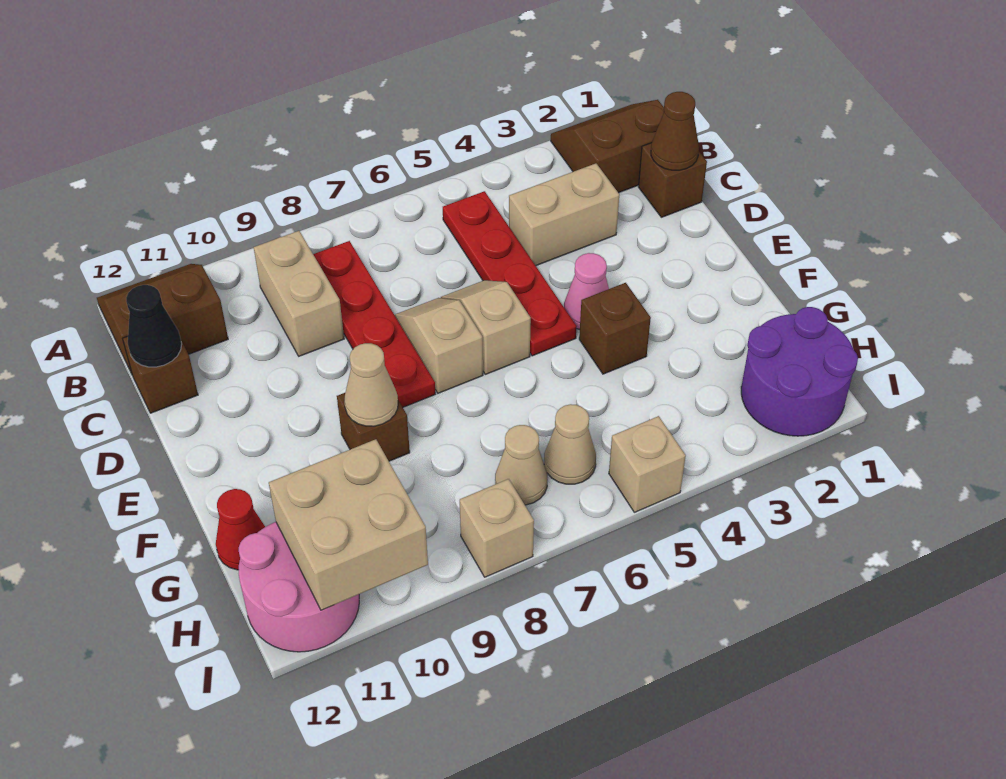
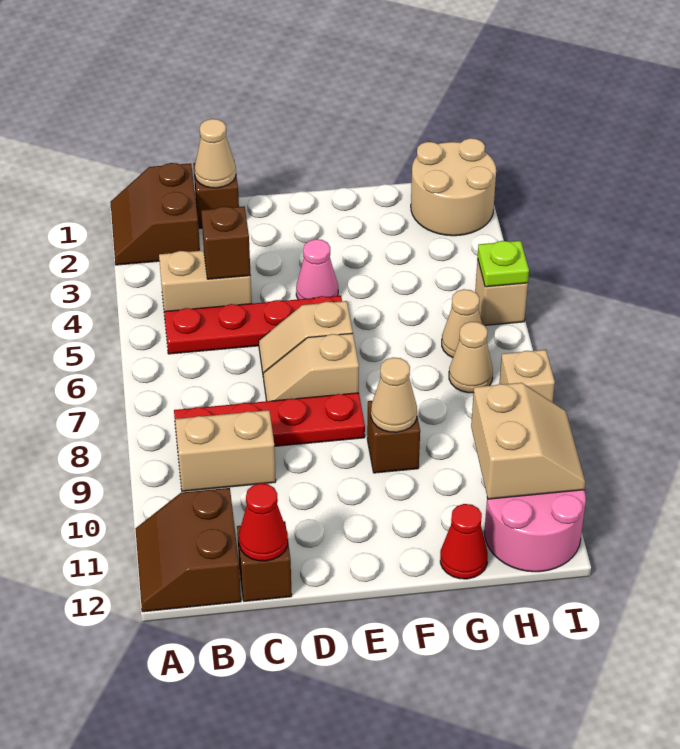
brown cone C1 level 2 -> tan cone C1 level 2
tan brick C3:C4 level 1 -> tan brick B4:C4 level 1
black cone C12 level 2 -> red cone C12 level 2
brown brick F4 level 1 -> brown brick C4 level 2
purple round brick H1:I2 level 1 -> tan round brick H1:I2 level 1
tan brick H10:I11 level 2 -> tan slope H10:I11 level 2 top H
none -> lime plate I5 level 2

